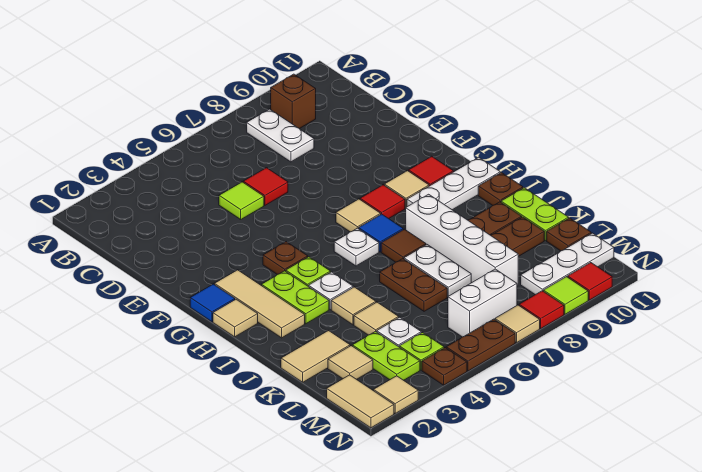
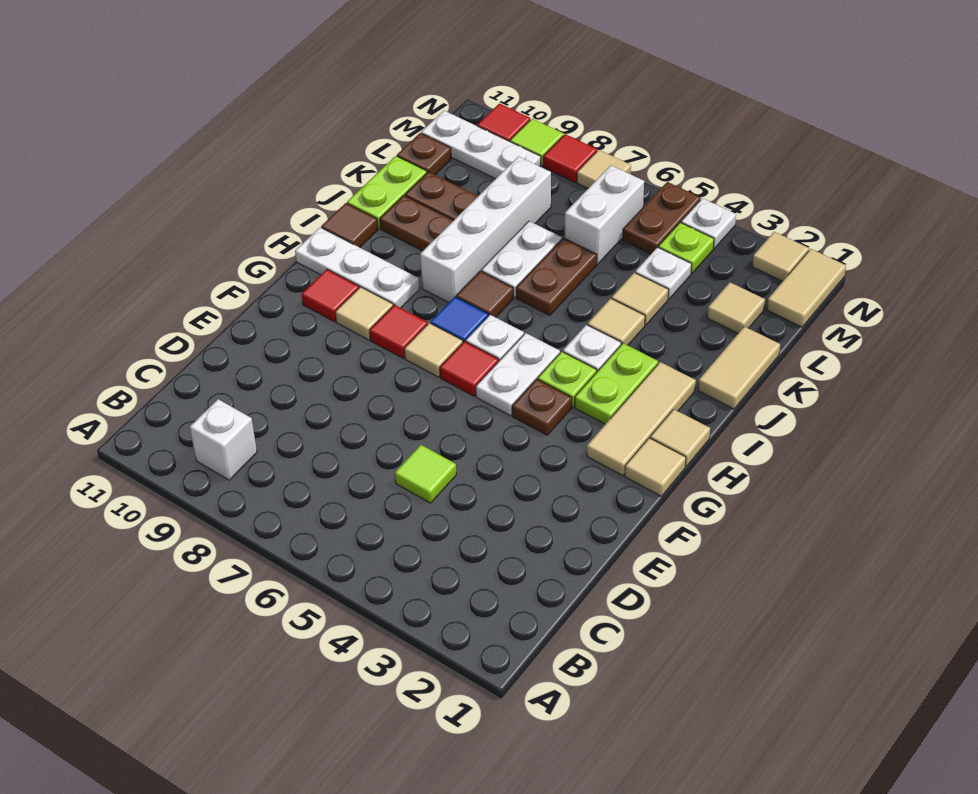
white plate B8:C8 level 1 -> white plate G5:H5 level 1
brown brick B9 level 1 -> white brick B9 level 1
red tile D6 level 1 -> red tile G6 level 1
blue tile G1 level 1 -> tan tile G1 level 1
brown plate I11 level 1 -> brown tile I11 level 1
tan tile K1:K2 level 1 -> tan tile J1:K1 level 1
lime plate L3:M3 level 1 -> none
white brick M6:M7 level 1 -> white brick L6:M6 level 1
brown plate N4 level 1 -> white plate N4 level 1
brown plate N5:N6 level 1 -> brown plate M5:N5 level 1

